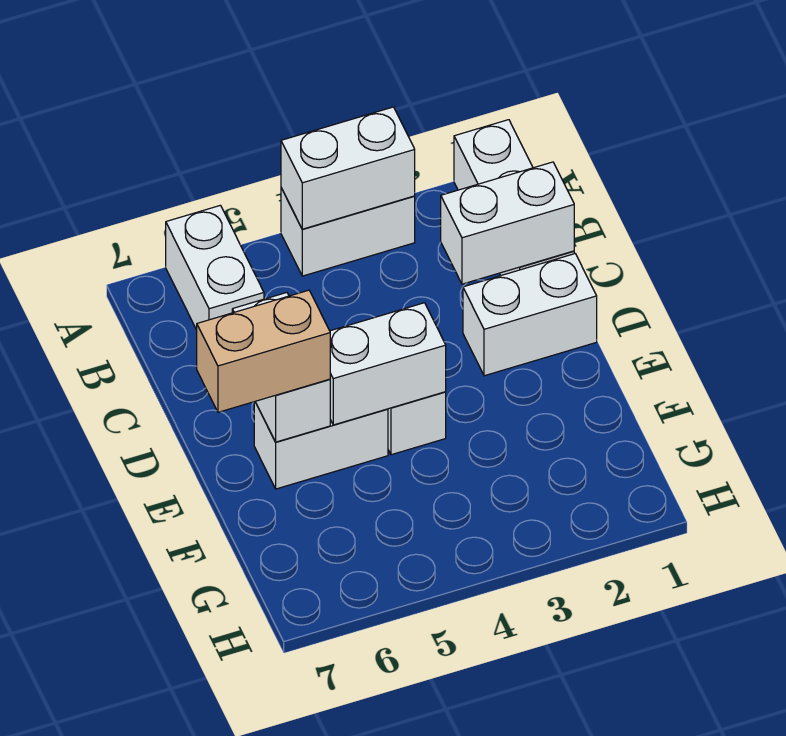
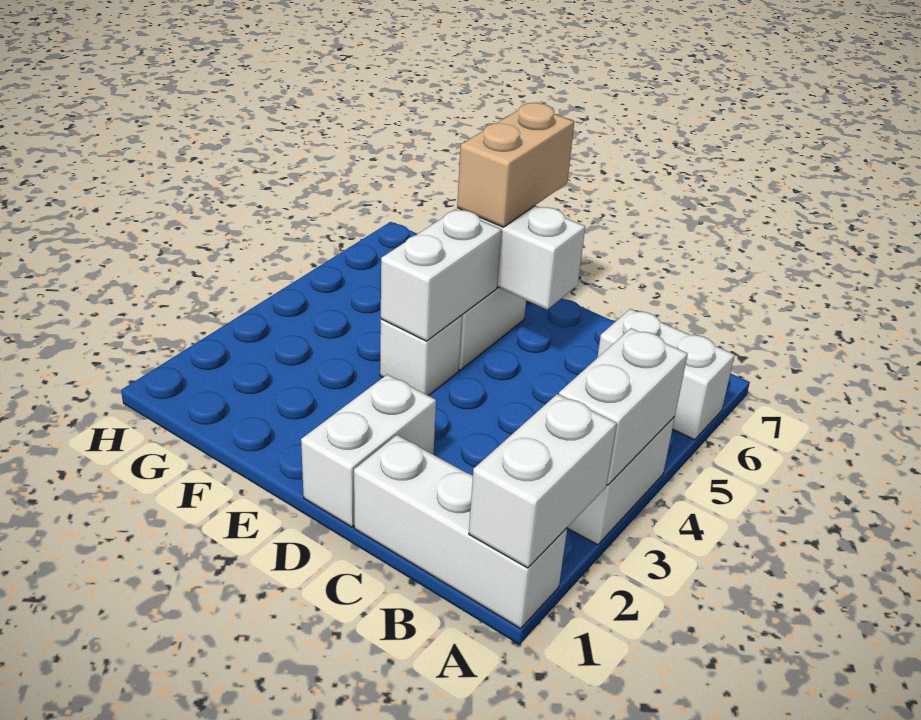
white brick C1:C2 level 2 -> white brick A1:A2 level 2

